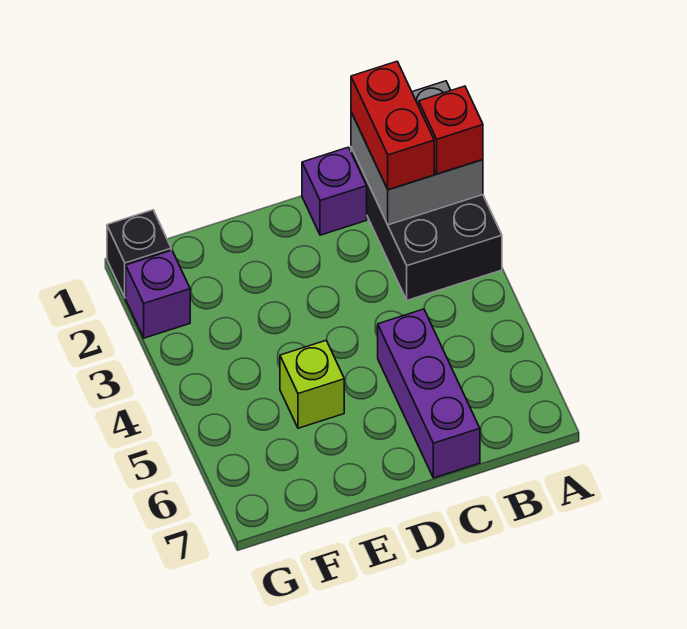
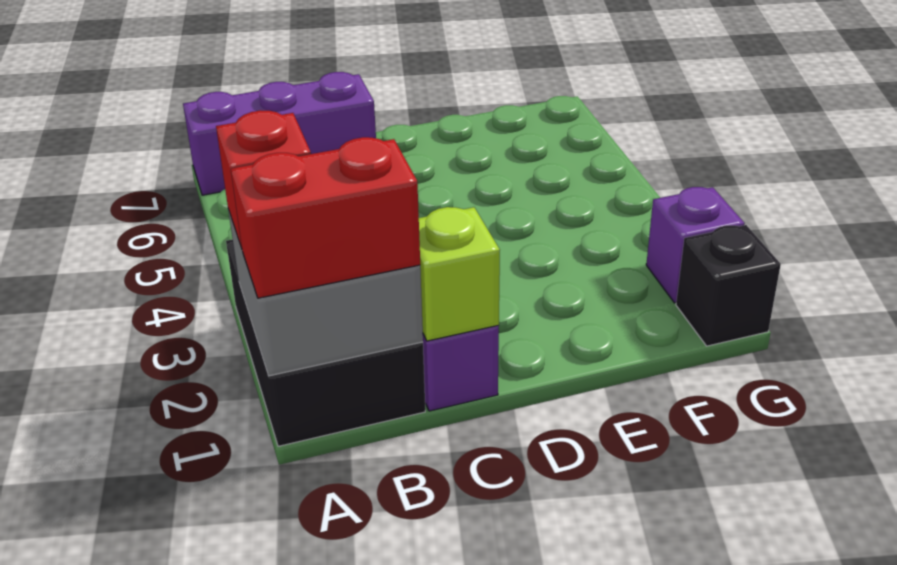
red brick B1:B2 level 3 -> red brick A1:B1 level 3
purple brick C5:C7 level 1 -> purple brick A7:C7 level 1
lime brick E5 level 1 -> lime brick C1 level 2

